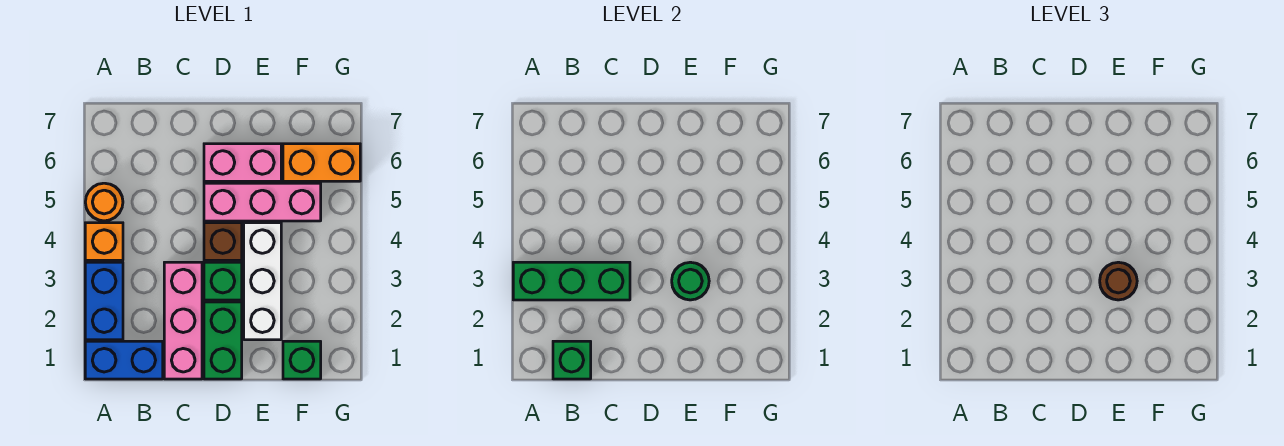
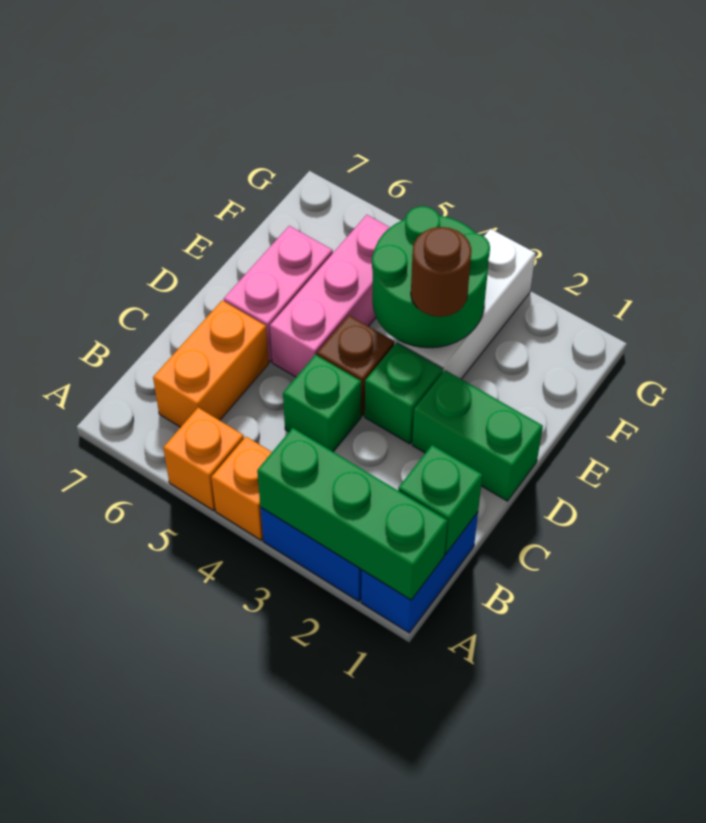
green brick A3:C3 level 2 -> green brick A1:A3 level 2
orange round brick A5 level 1 -> orange brick A5 level 1
pink brick C1:C3 level 1 -> none
white brick E2:E4 level 1 -> white brick E3:G3 level 1
green round brick E3 level 2 -> green round brick E3:F4 level 2
green brick F1 level 1 -> green brick C4 level 1
orange brick F6:G6 level 1 -> orange brick B6:C6 level 1

